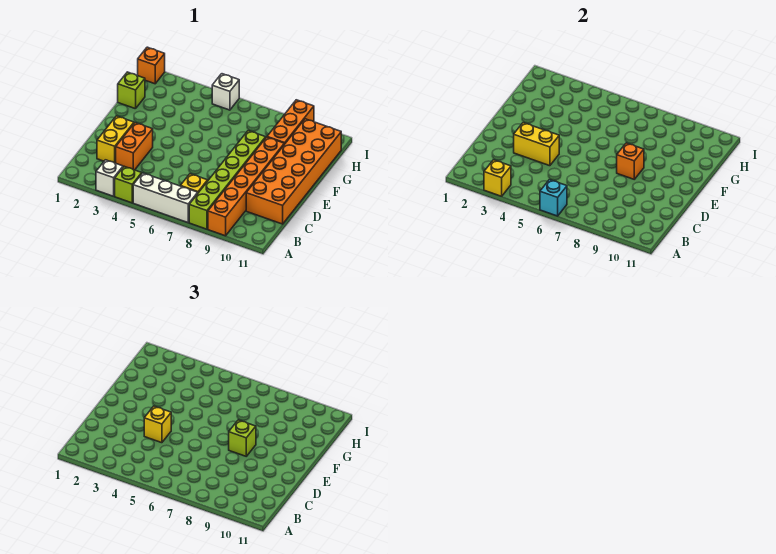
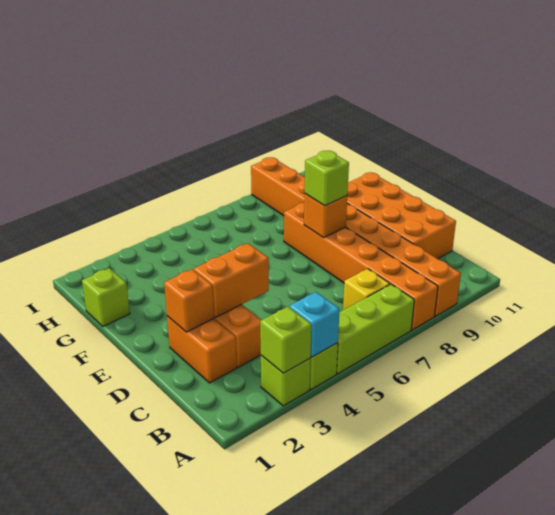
white brick A3 level 1 -> lime brick A3 level 1
yellow brick A3 level 2 -> lime brick A3 level 2
white brick A5:A7 level 1 -> lime brick A5:A7 level 1
cyan brick A6 level 2 -> cyan brick A4 level 2
lime brick A8:F8 level 1 -> orange brick A8:F8 level 1
yellow brick C2:D2 level 1 -> orange brick C2:D2 level 1
orange brick C10:H11 level 1 -> orange brick C10:F11 level 1
yellow brick D3:D4 level 2 -> orange brick D3:D4 level 2
yellow brick D4 level 3 -> none
orange brick I1 level 1 -> orange brick D2 level 2
white brick I5 level 1 -> none

